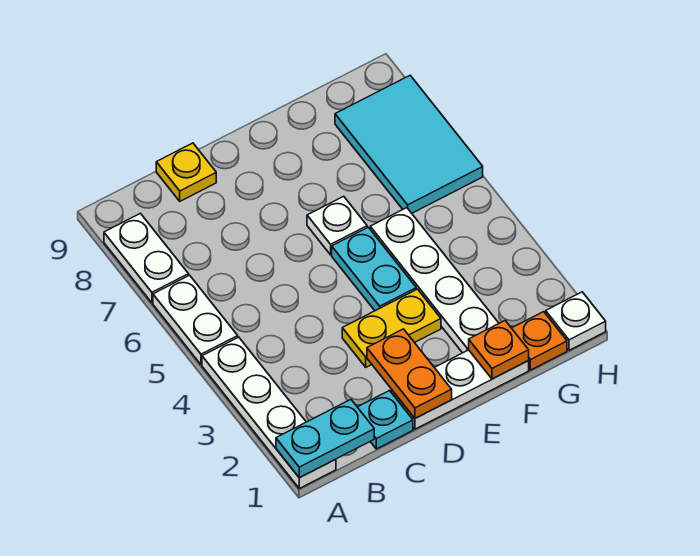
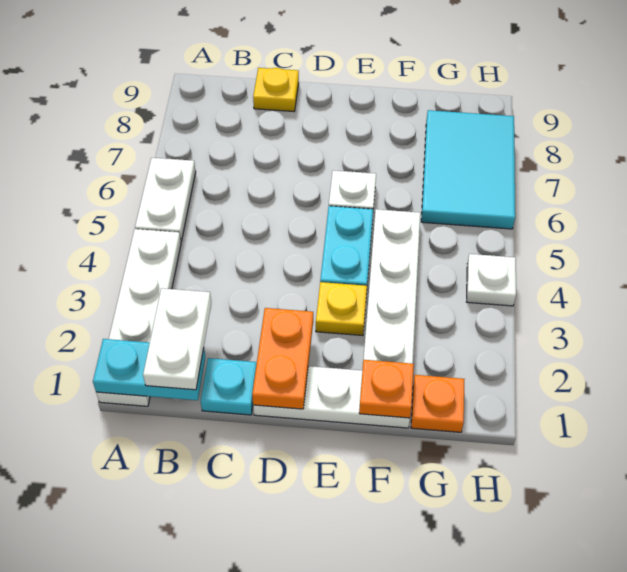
white plate A7:A8 level 1 -> white plate B1:B2 level 3
yellow plate D3:E3 level 1 -> yellow plate E3 level 1
white plate H1 level 1 -> white plate H4 level 1

